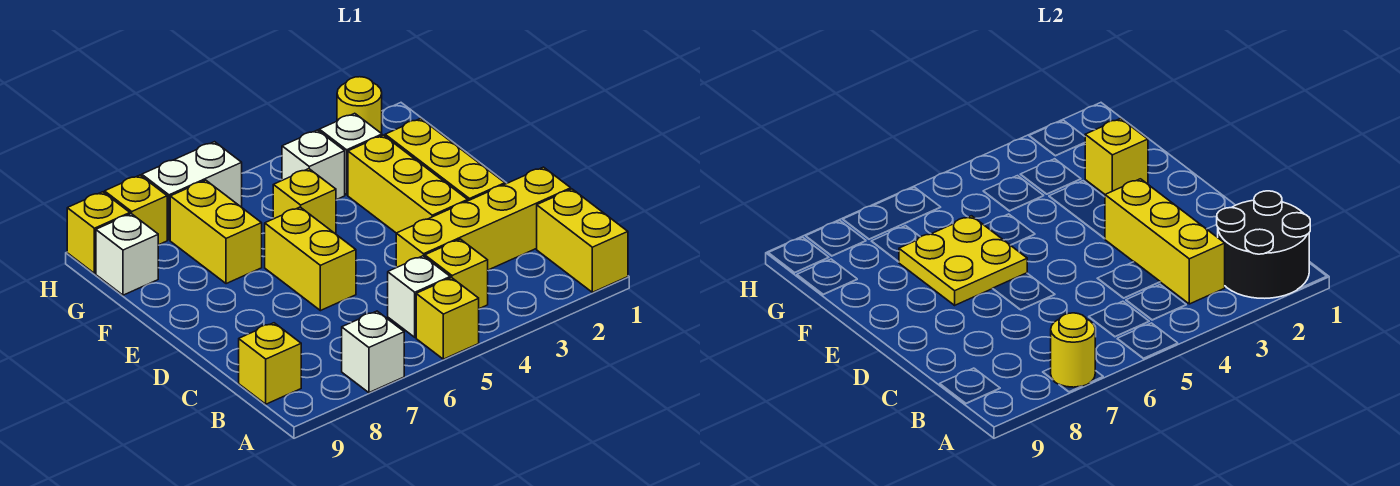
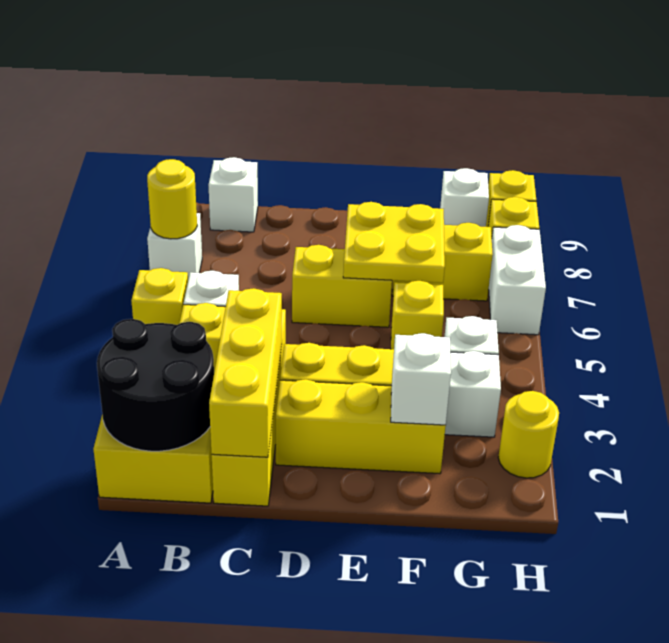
yellow brick B3:D3 level 2 -> yellow brick C1:C3 level 2
yellow brick B9 level 1 -> white brick B9 level 1
yellow brick F2 level 2 -> white brick F2 level 2

